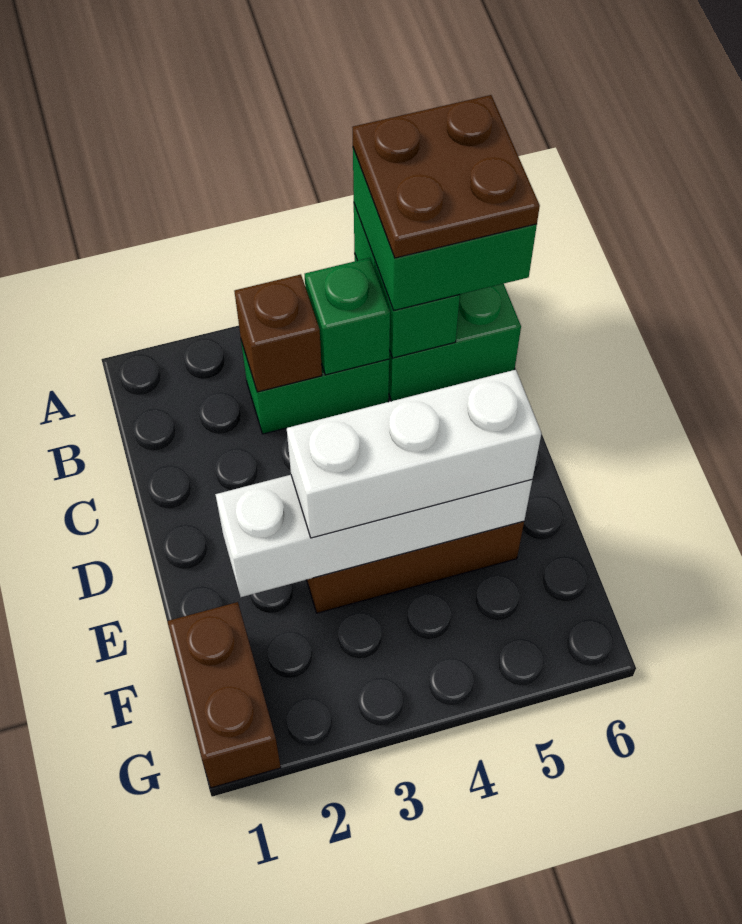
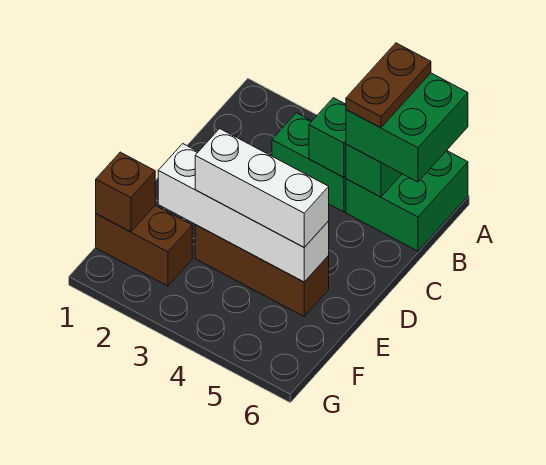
brown plate A5:B6 level 4 -> brown plate A5:B5 level 4
brown brick B3 level 2 -> brown brick F1 level 2
brown brick F1:G1 level 1 -> brown brick F1:F2 level 1

